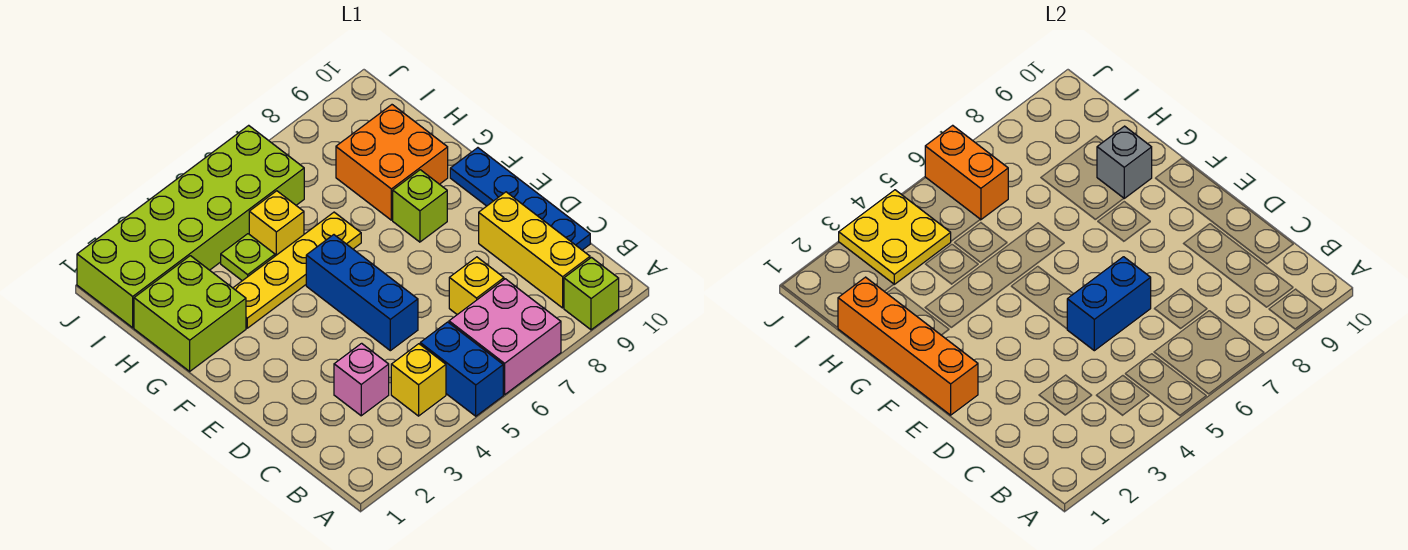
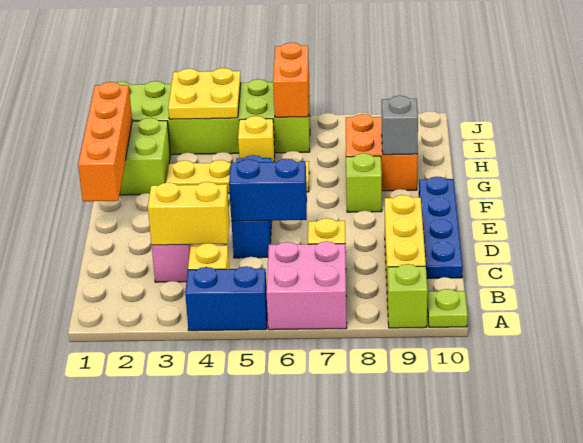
blue brick A5:B5 level 1 -> blue brick A4:A5 level 1
none -> yellow brick C3:C4 level 2
lime plate H4 level 1 -> lime plate A10 level 1

